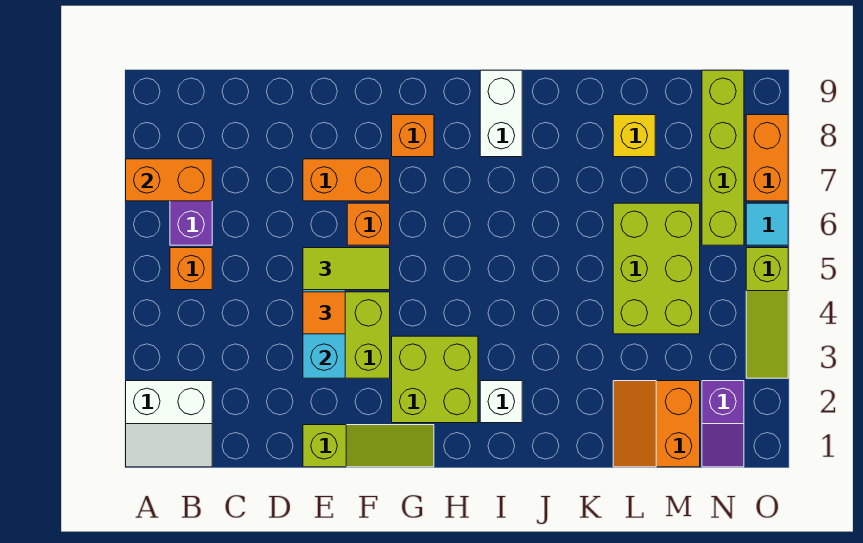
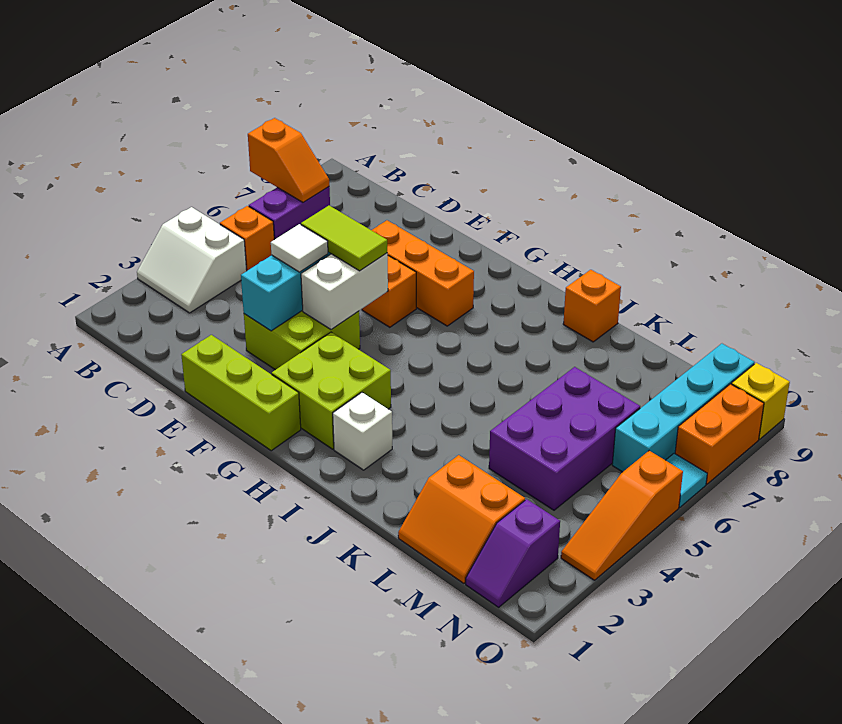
white slope A1:B2 level 1 top 2 -> white slope A3:B4 level 1 top 4
orange brick A7:B7 level 2 -> orange slope A7:B7 level 2 top A
lime slope E1:G1 level 1 top E -> lime brick E1:G1 level 1
orange tile E4 level 3 -> white tile E4 level 3
orange brick E7:F7 level 1 -> orange brick E7:G7 level 1
orange brick G8 level 1 -> orange brick J9 level 1
white brick I8:I9 level 1 -> white brick F4:F5 level 2
orange slope L1:M2 level 1 top M -> orange slope L1:M2 level 1 top 2
lime brick L4:M6 level 1 -> purple brick L4:M6 level 1
yellow brick L8 level 1 -> yellow brick O9 level 1
lime brick N6:N9 level 1 -> cyan brick N6:N9 level 1
lime slope O3:O5 level 1 top 5 -> orange slope O3:O5 level 1 top 5

